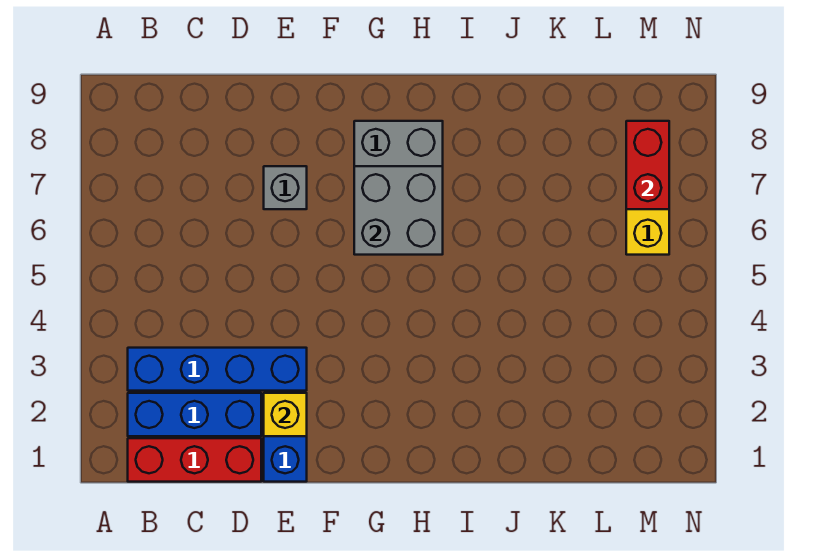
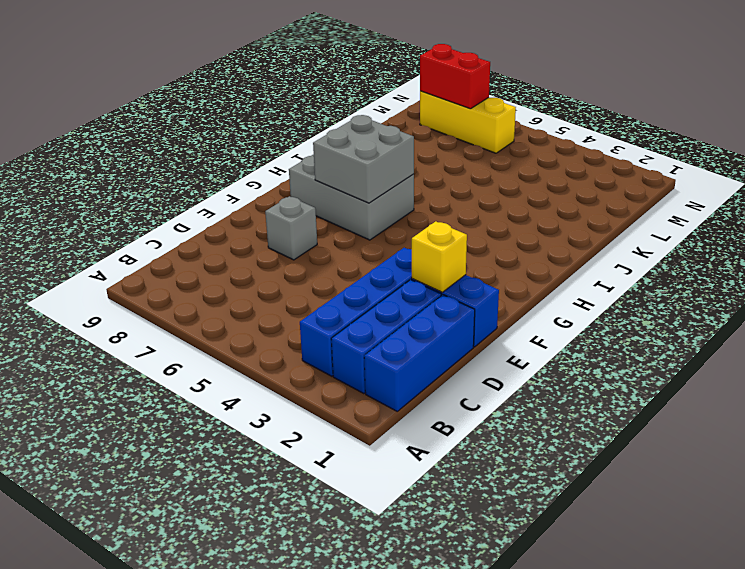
red brick B1:D1 level 1 -> blue brick B1:D1 level 1

